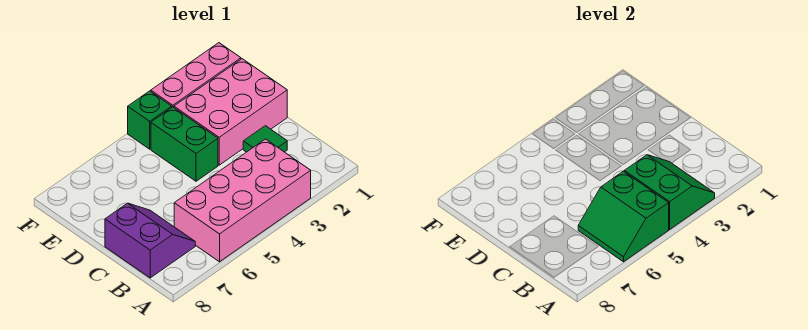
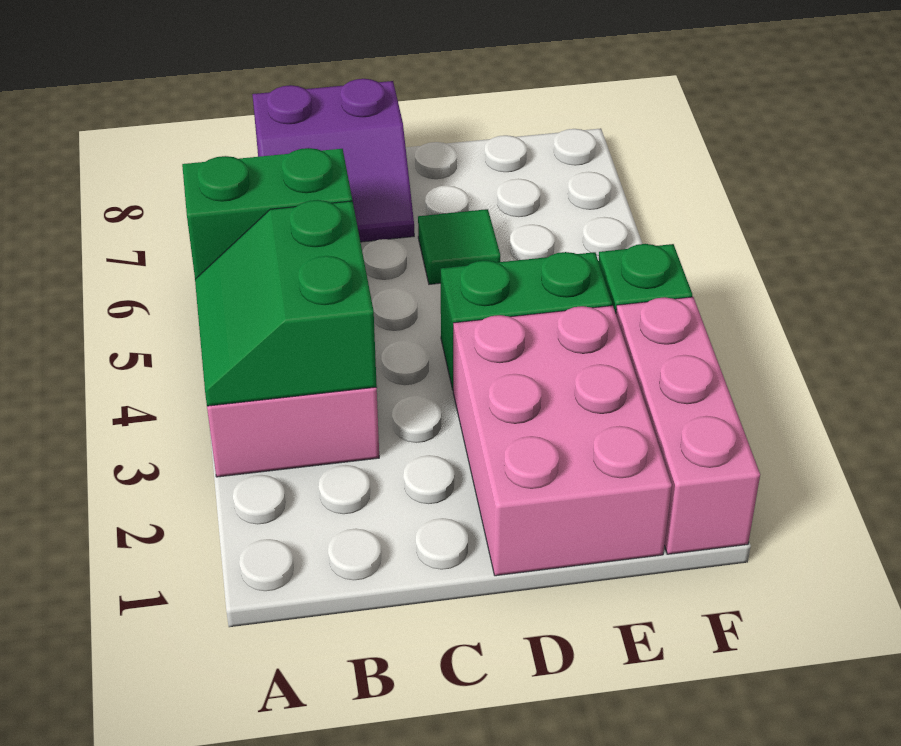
green slope A3:B4 level 2 top 4 -> green slope A3:B4 level 2 top B
green tile C2 level 1 -> green tile D6 level 1

